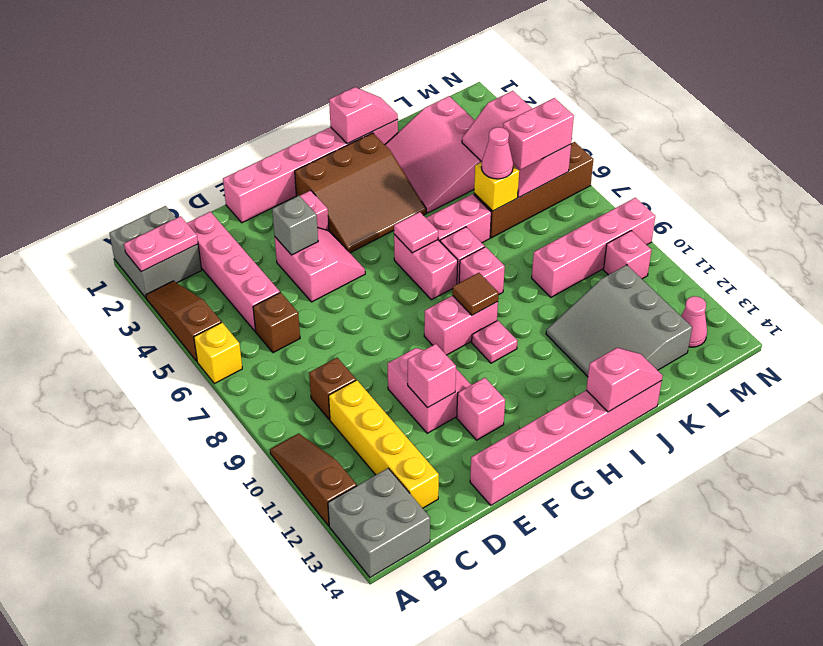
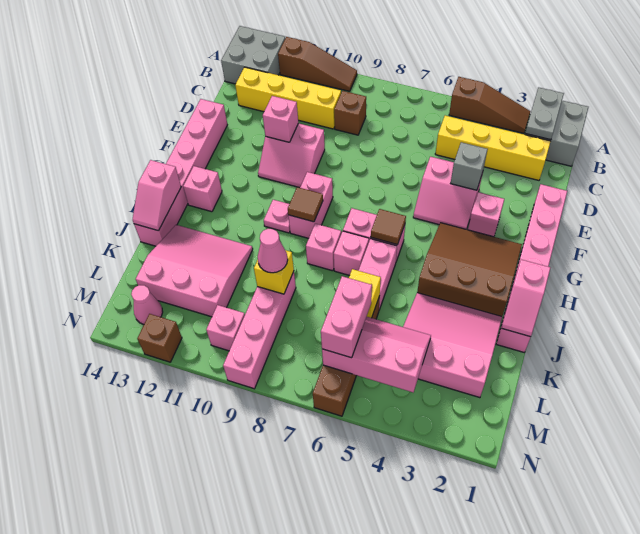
pink plate A2:B2 level 2 -> grey plate A2:B2 level 2
yellow brick A6 level 1 -> yellow brick K9 level 2
pink brick C2:C5 level 1 -> yellow brick C2:C5 level 1
brown brick C6 level 1 -> brown brick N12 level 1
pink brick F12 level 1 -> pink brick H13 level 1
brown slope G2:I4 level 1 top 2 -> brown slope G2:I4 level 1 top I
pink tile H6 level 2 -> brown tile H6 level 2
grey slope J11:L13 level 1 top L -> pink slope J11:L13 level 1 top L
pink cone K6 level 3 -> pink cone K9 level 3

